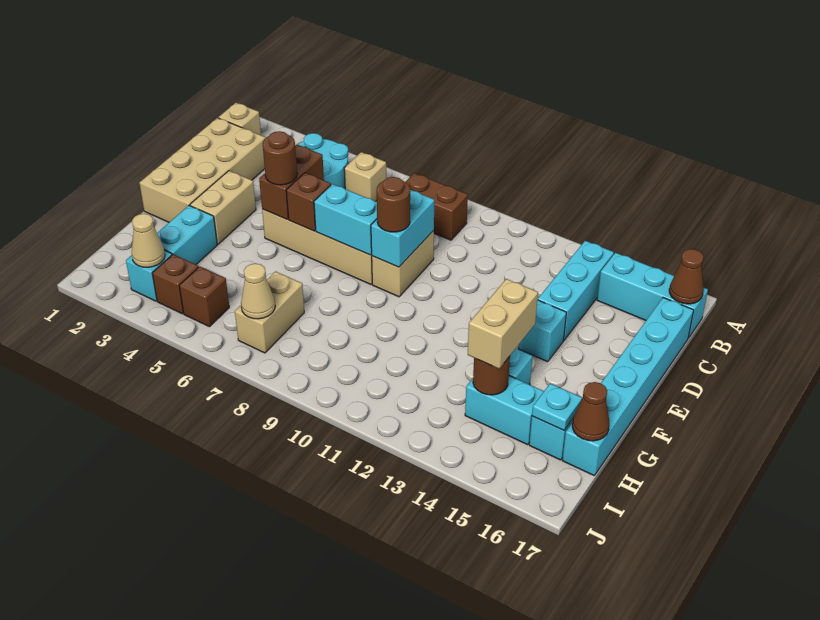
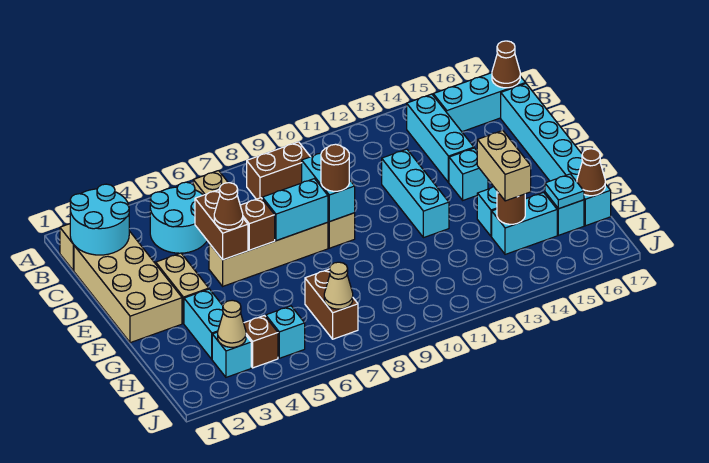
none -> cyan round brick B1:C2 level 2
none -> cyan brick D12:F12 level 1
brown round brick E5 level 3 -> brown cone E5 level 3
tan brick H7:I7 level 1 -> brown brick H7:I7 level 1
brown brick I5 level 1 -> cyan brick I5 level 1

